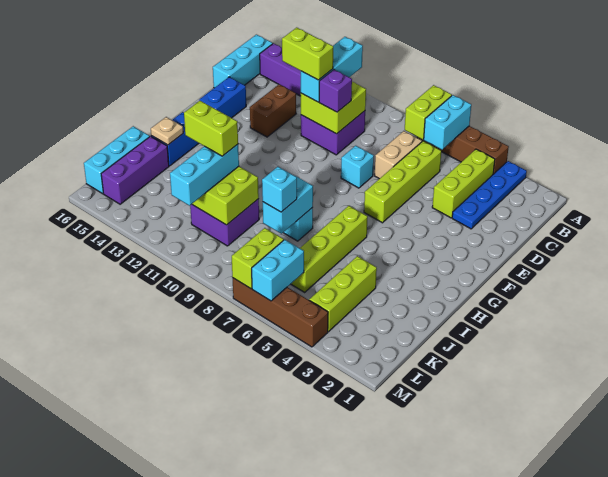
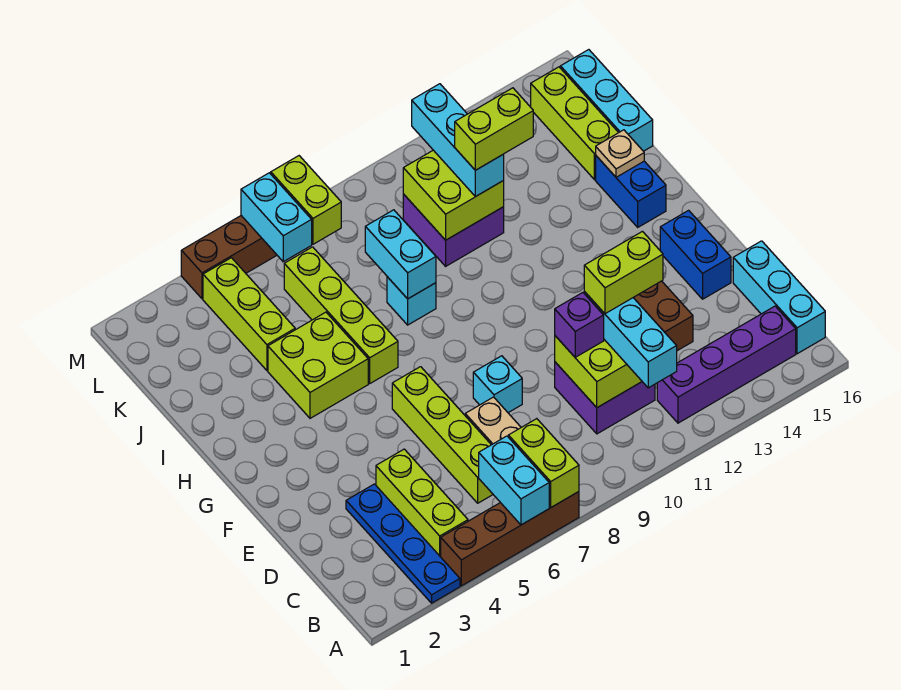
none -> lime brick H4:I5 level 1
cyan brick J8 level 3 -> none
purple brick J15:L15 level 1 -> lime brick J15:L15 level 1

